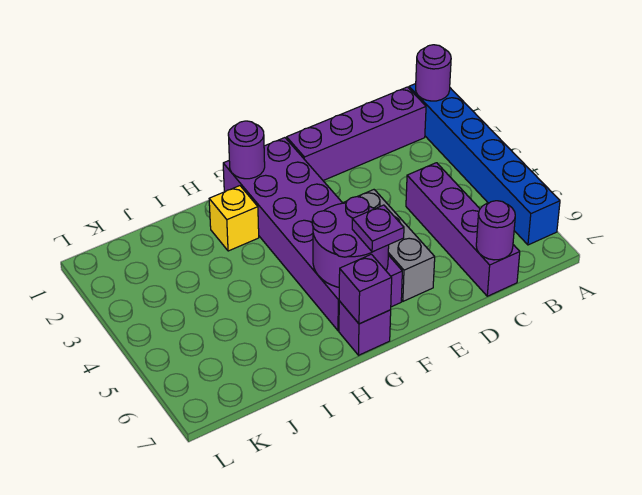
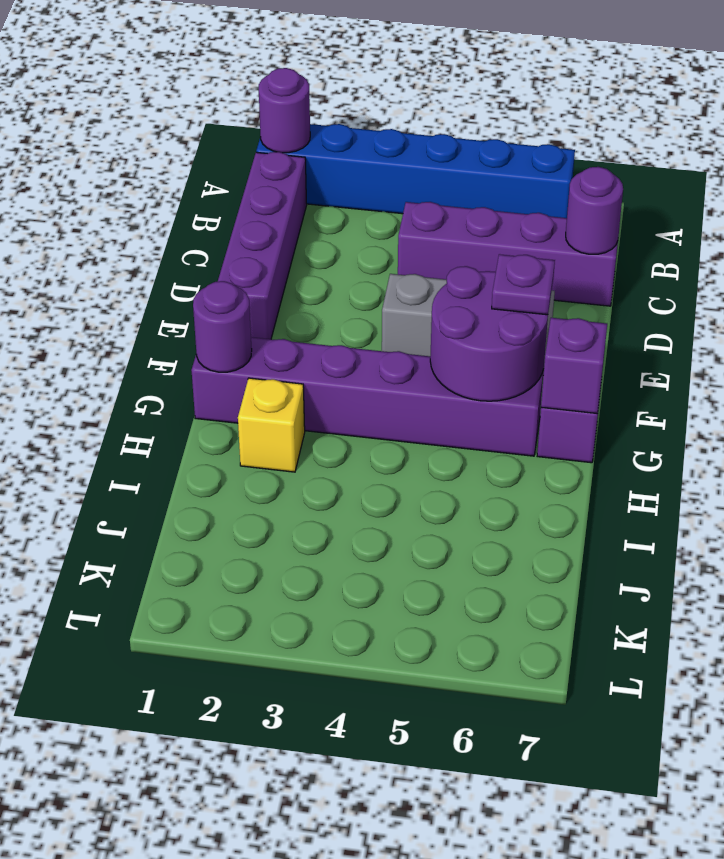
purple brick F1:G6 level 1 -> purple brick G1:G6 level 1

